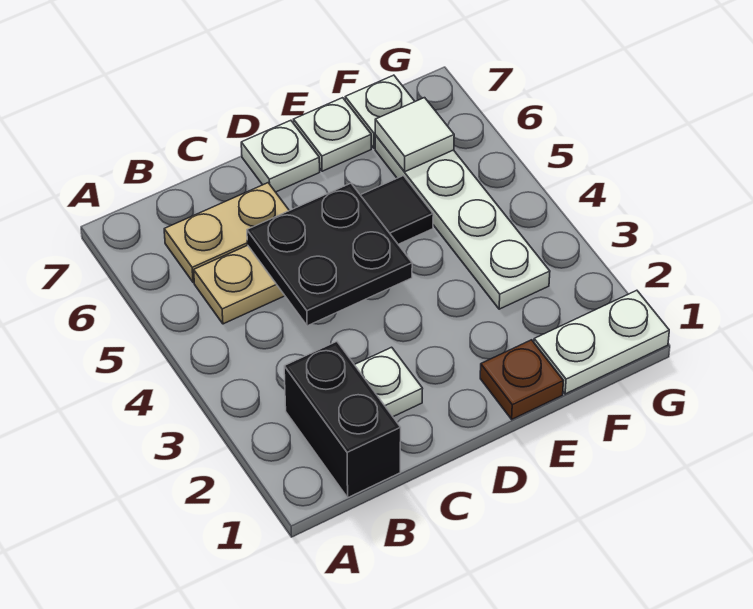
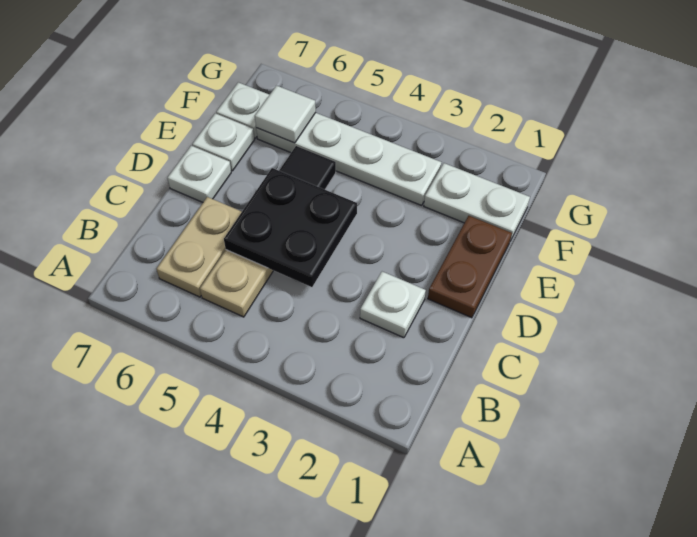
black brick B1:B2 level 1 -> none
brown plate E1 level 1 -> brown plate D1:E1 level 1
white plate F1:G1 level 1 -> white plate F1:F2 level 1

